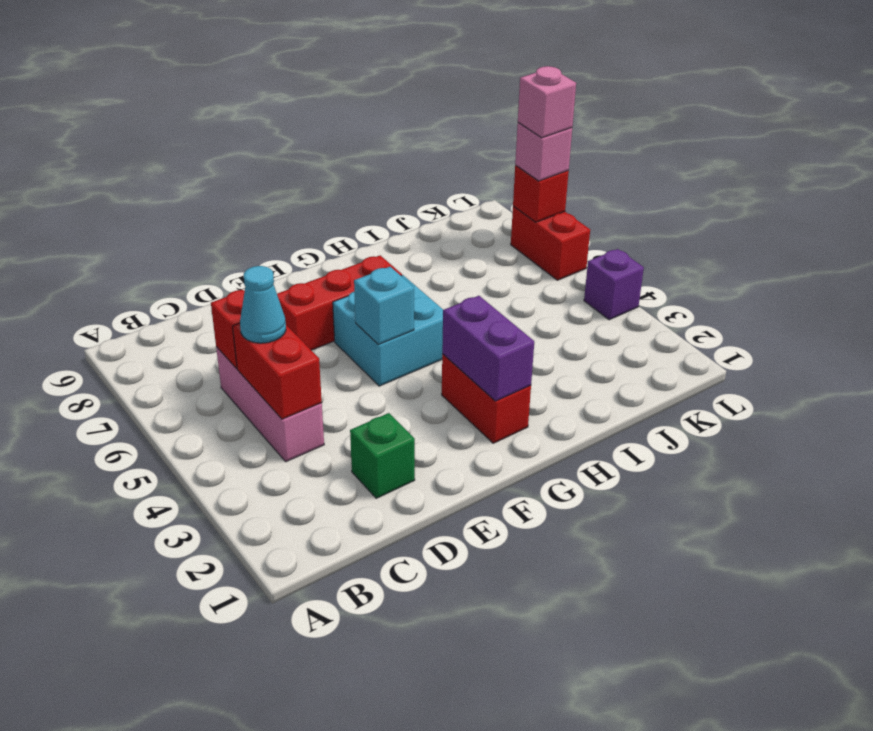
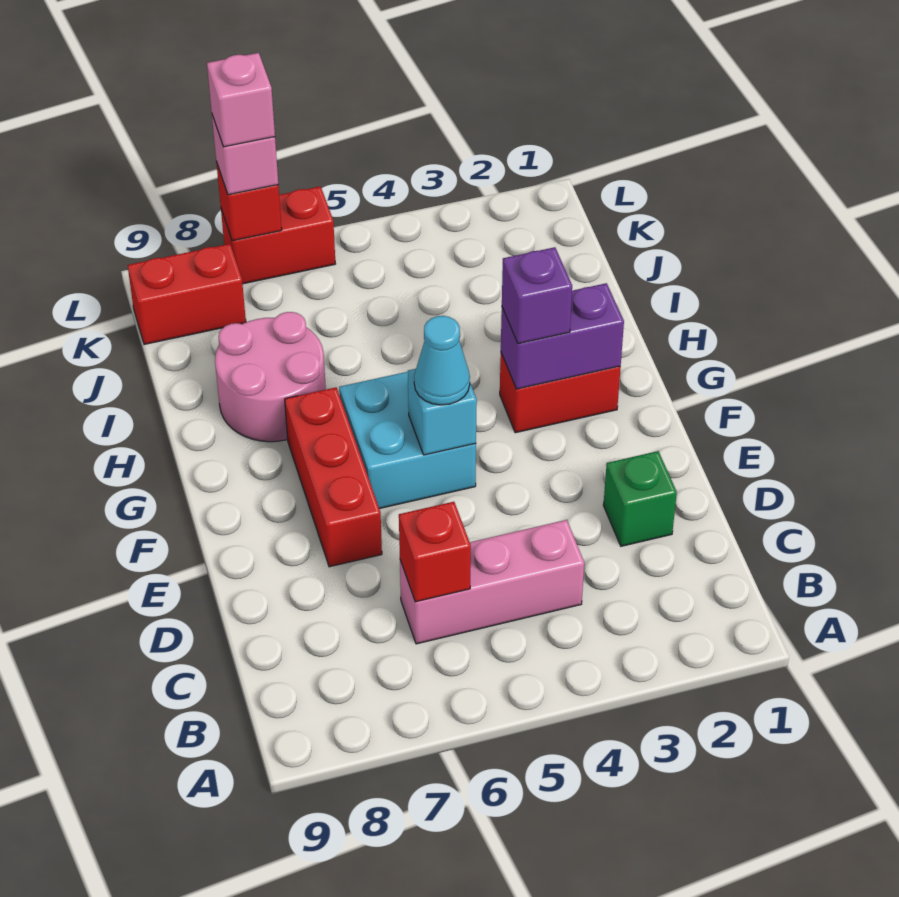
red brick C4:C5 level 2 -> red brick K8:K9 level 1
cyan cone C5 level 3 -> cyan cone F5 level 3
none -> pink round brick H7:I8 level 1
purple brick L4 level 1 -> purple brick G3 level 3

